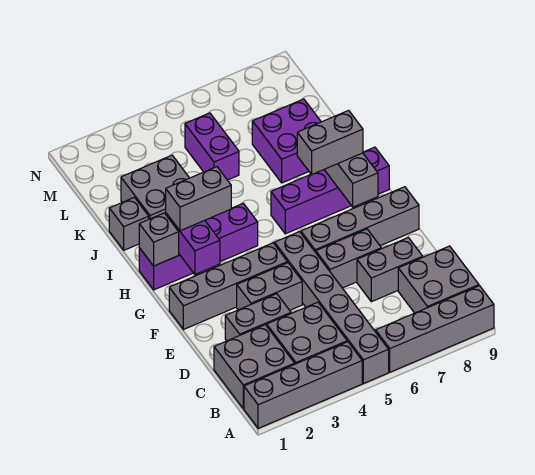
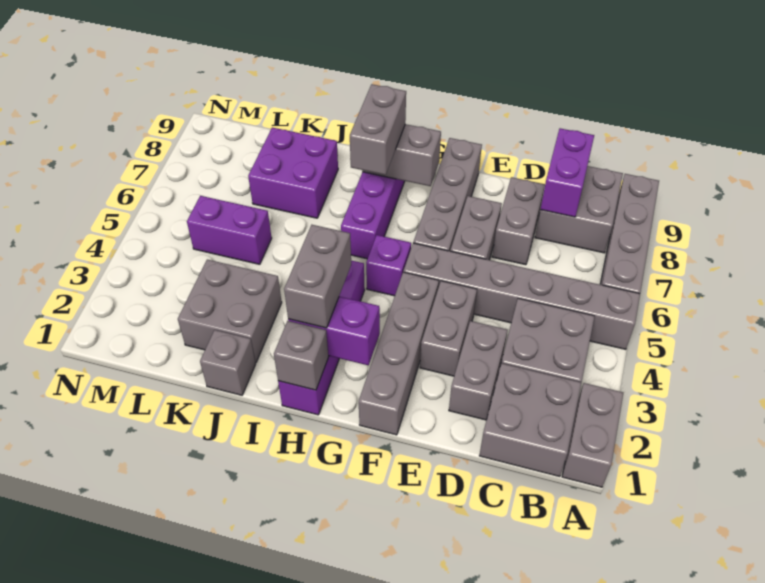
grey brick A1:A4 level 1 -> grey brick A1:A2 level 1
none -> purple brick C8:C9 level 2
none -> purple brick G5 level 1

